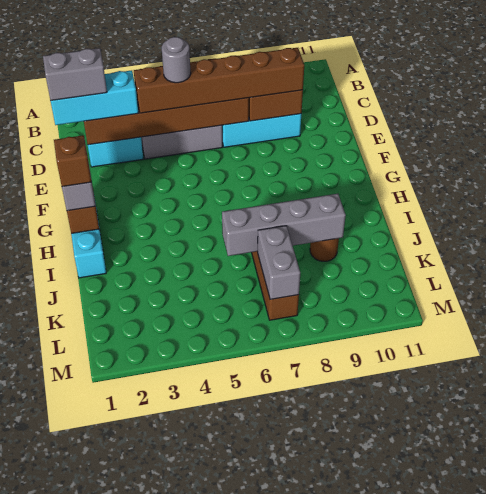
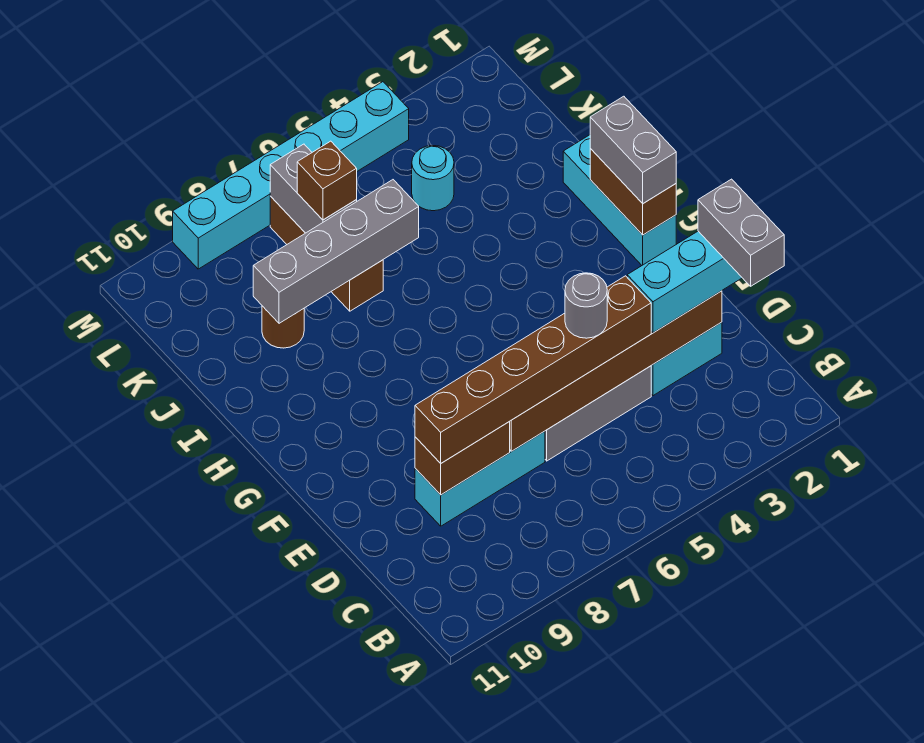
grey brick D1:D2 level 4 -> grey brick C1:D1 level 4
brown brick H1 level 4 -> brown brick K7 level 3
none -> cyan round brick K4 level 1
none -> cyan brick M4:M9 level 1

